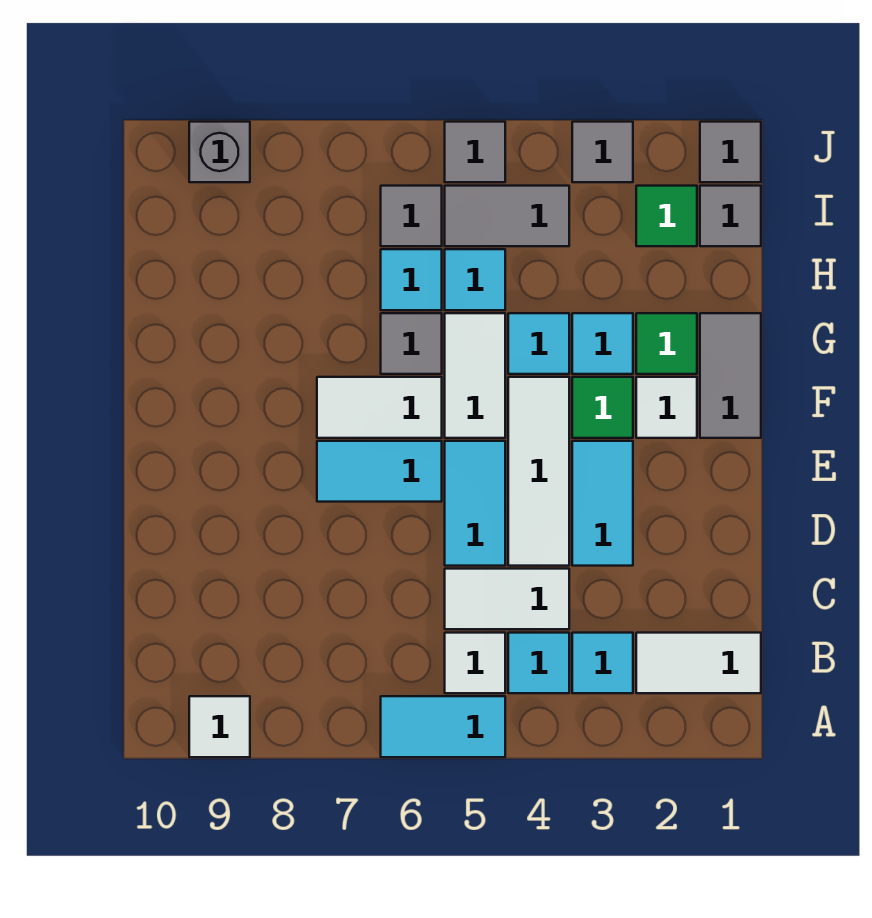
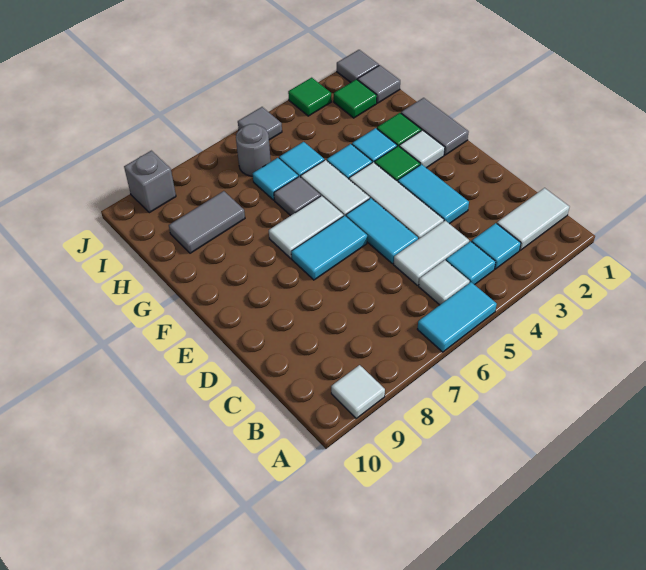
grey tile I4:I5 level 1 -> grey tile H8:H9 level 1
grey tile I6 level 1 -> grey round brick I6 level 1
grey tile J3 level 1 -> green tile J3 level 1

